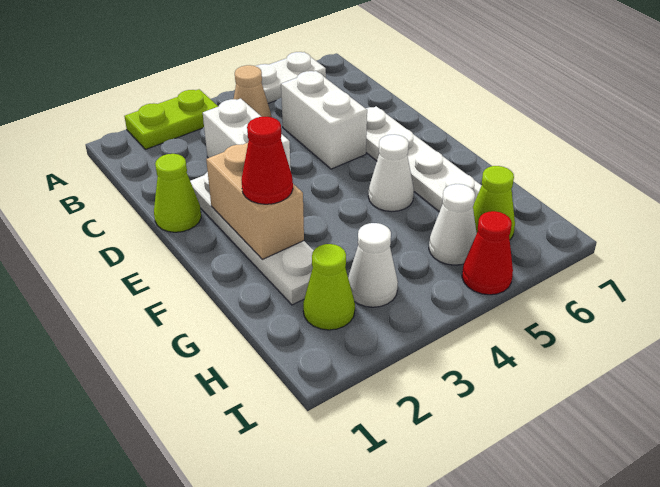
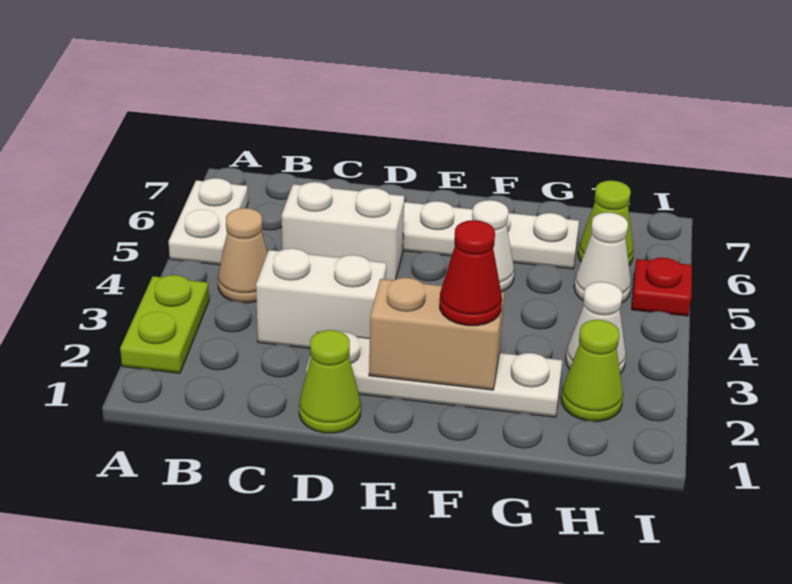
red cone I5 level 1 -> red plate I5 level 1

